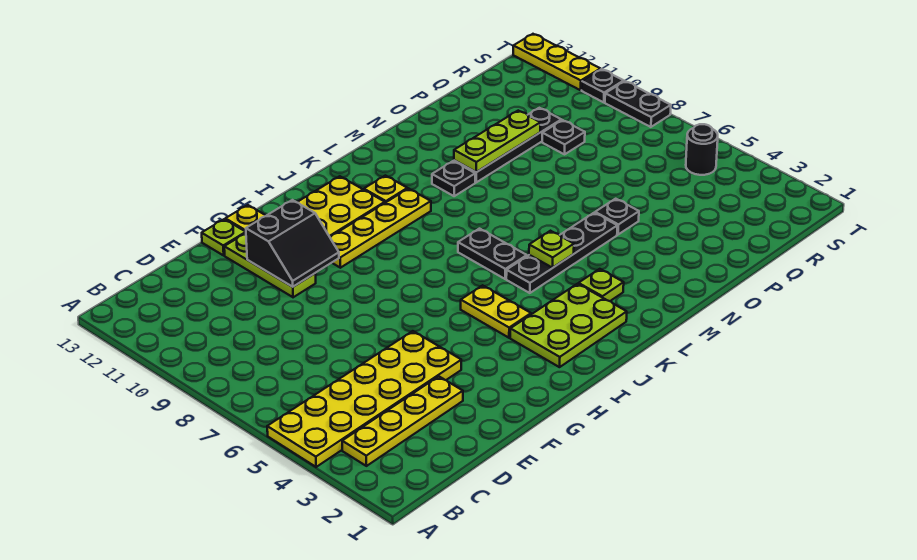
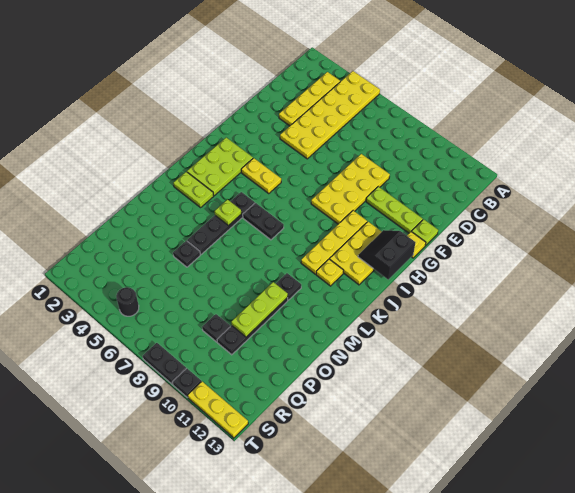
none -> yellow plate E8:H9 level 1
black slope F10:G11 level 2 top 11 -> black slope H12:I13 level 2 top 13
lime plate L3 level 1 -> lime plate L2:L3 level 1

